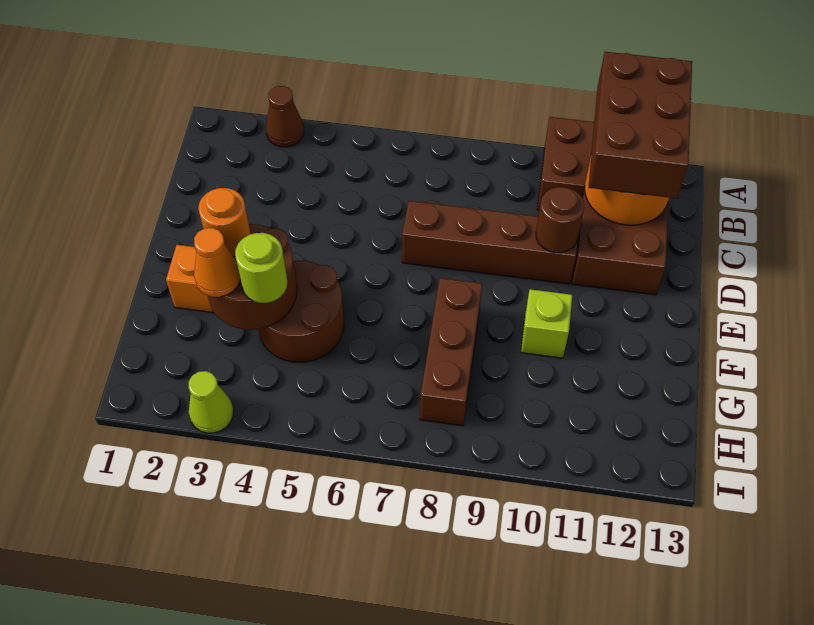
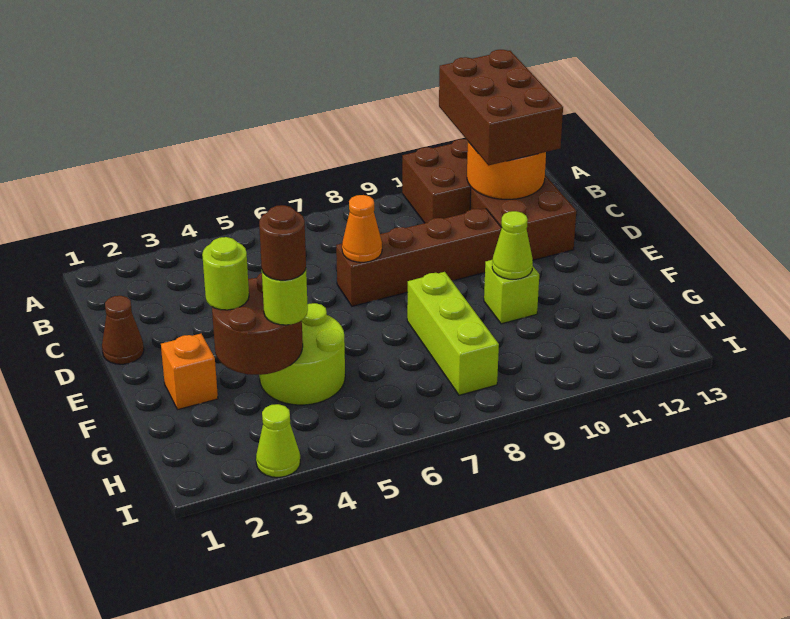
brown cone A3 level 1 -> brown cone D1 level 1
brown round brick D10 level 2 -> brown round brick G4 level 4
orange round brick F3 level 3 -> lime round brick F3 level 3
brown round brick F4:G5 level 1 -> lime round brick F4:G5 level 1
brown brick F8:H8 level 1 -> lime brick F8:H8 level 1
none -> lime cone F10 level 2
orange cone G3 level 3 -> orange cone D7 level 2

